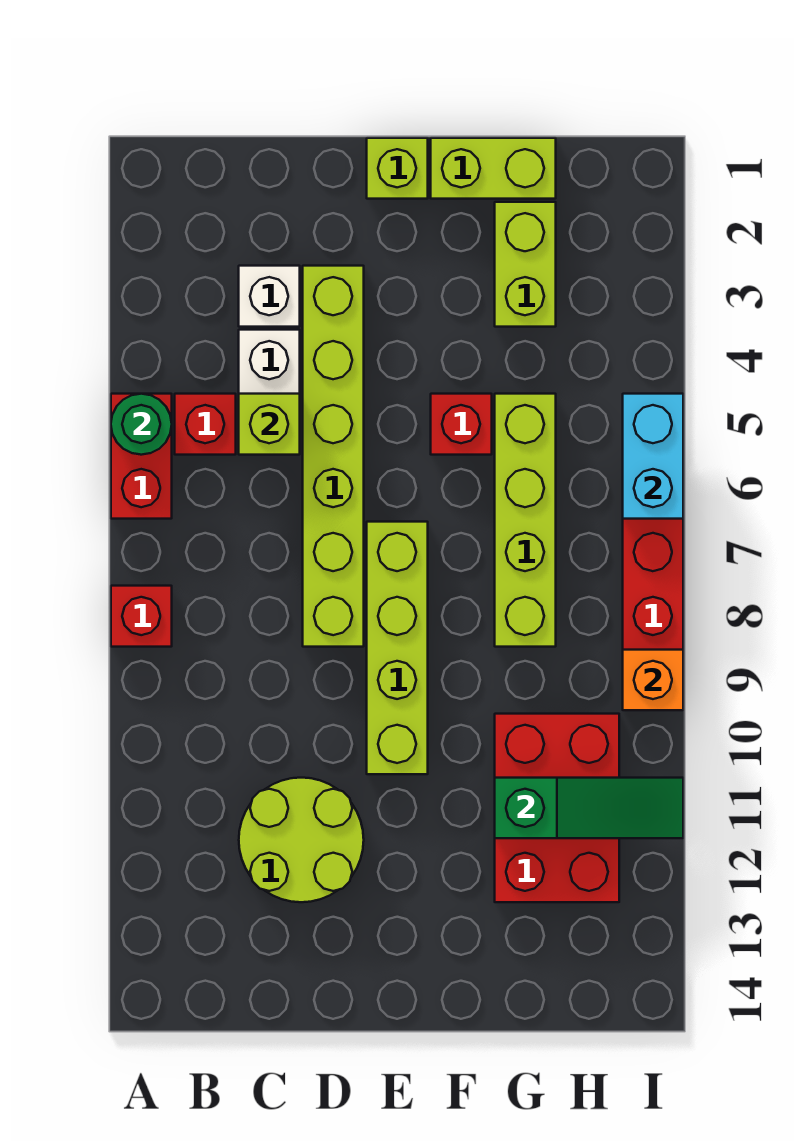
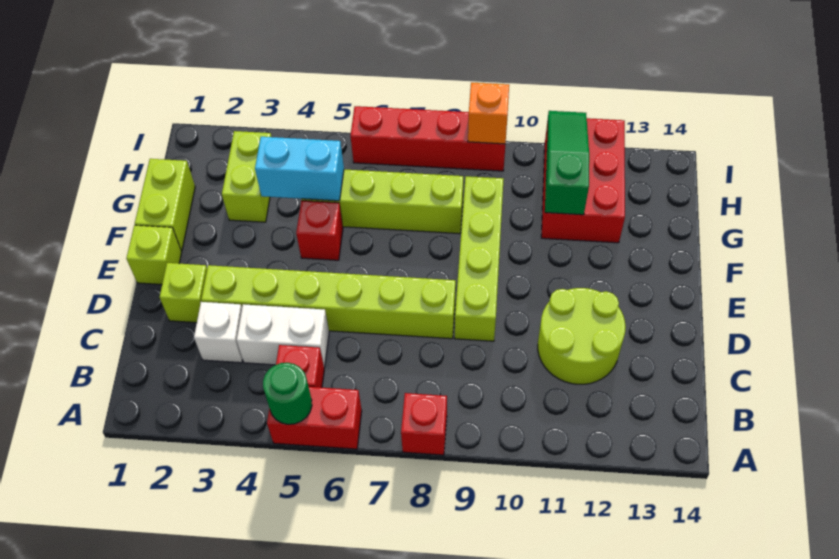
lime brick C5 level 2 -> lime brick D2 level 1
lime brick E7:E10 level 1 -> lime brick D9:G9 level 1
lime brick G2:G3 level 1 -> lime brick G3:H3 level 1
red brick G10:H12 level 1 -> red brick G11:I12 level 1
cyan brick I5:I6 level 2 -> cyan brick G4:G5 level 2

